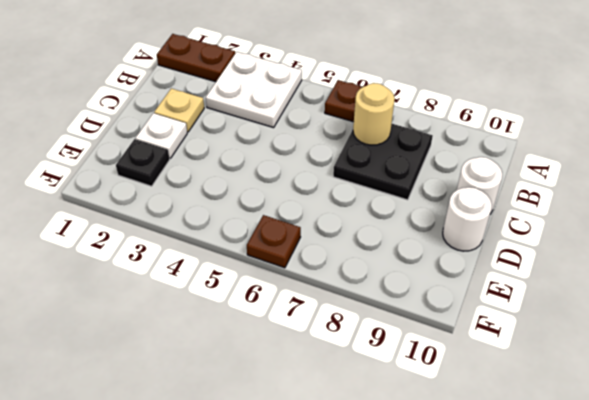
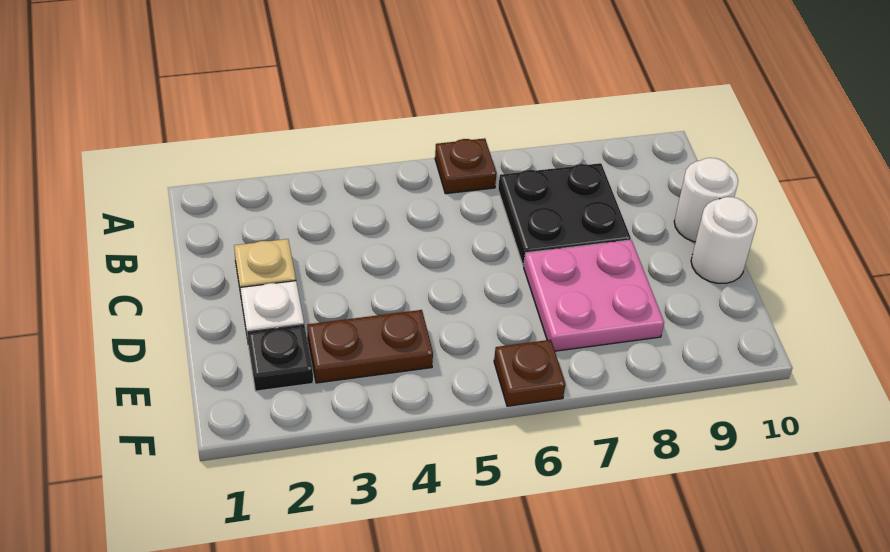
brown plate A1:A2 level 1 -> brown plate E3:E4 level 1
white plate A3:B4 level 1 -> none
tan round brick B7 level 2 -> none
none -> pink plate D7:E8 level 1

